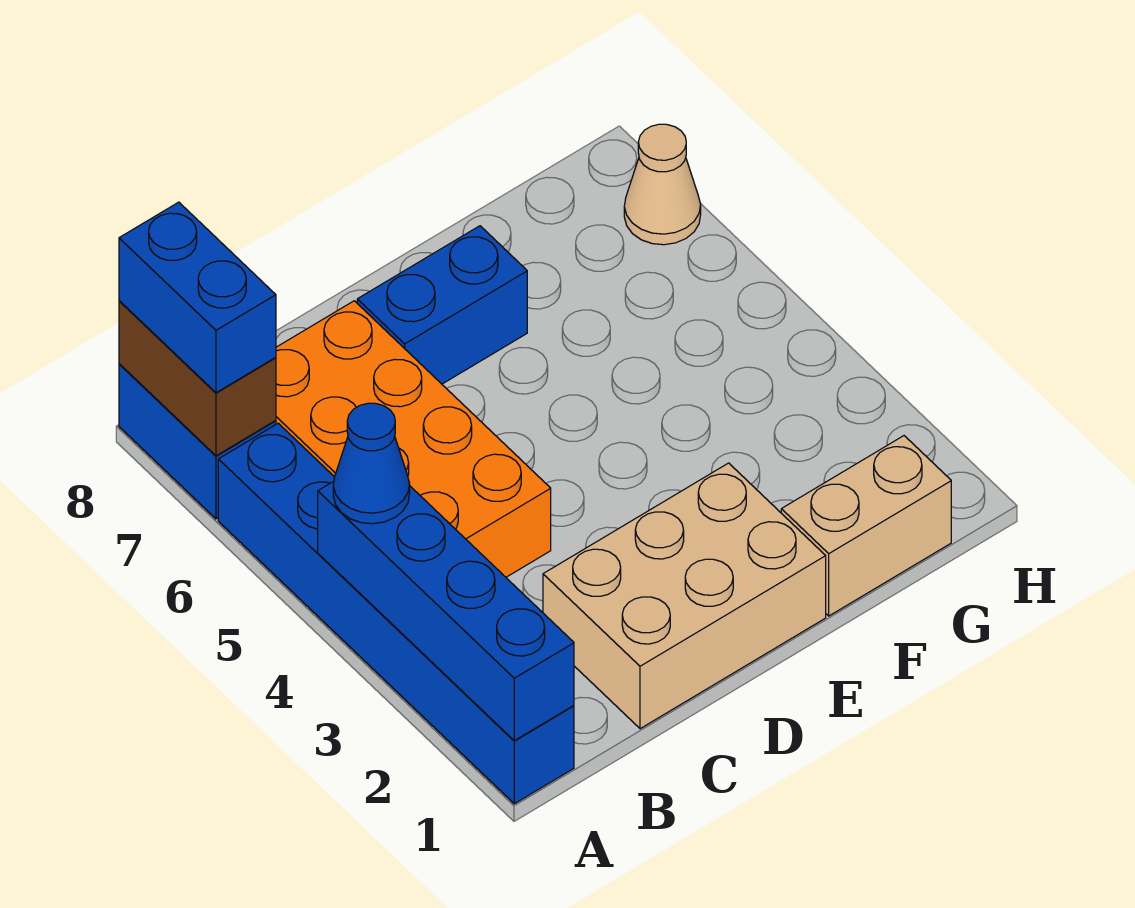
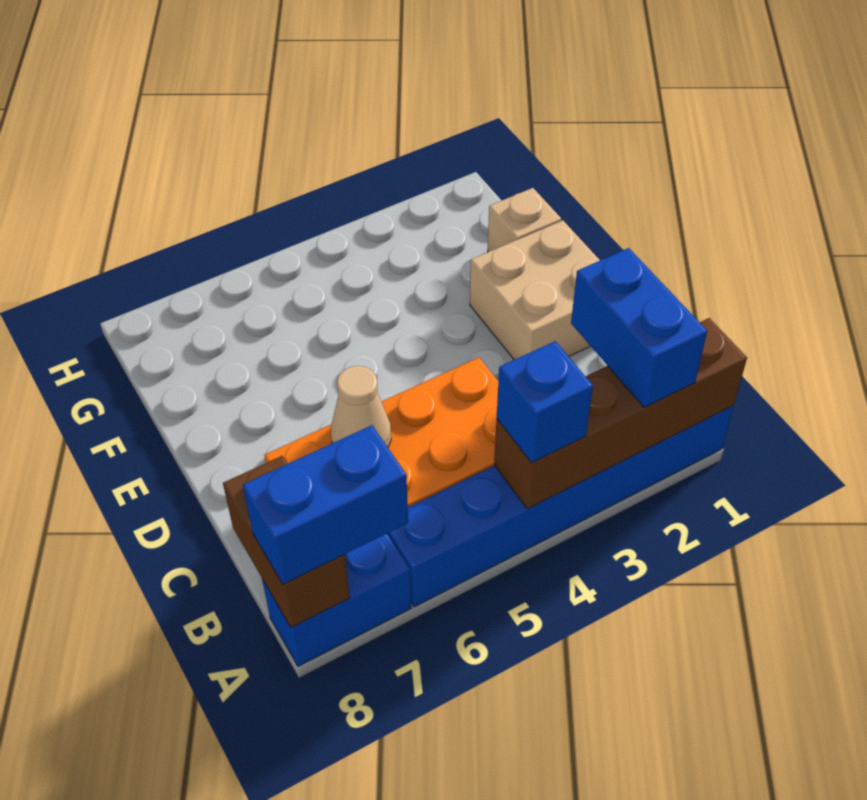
blue brick A1:A4 level 2 -> brown brick A1:A4 level 2
blue cone A4 level 3 -> blue brick A4 level 3
brown brick A7:A8 level 2 -> brown brick A8:B8 level 2
tan brick C1:E2 level 1 -> tan brick D1:E2 level 1
blue brick D7:E7 level 1 -> blue brick A2:B2 level 3
tan brick F1:G1 level 1 -> tan brick F1 level 1
tan cone H7 level 1 -> tan cone C6 level 2

